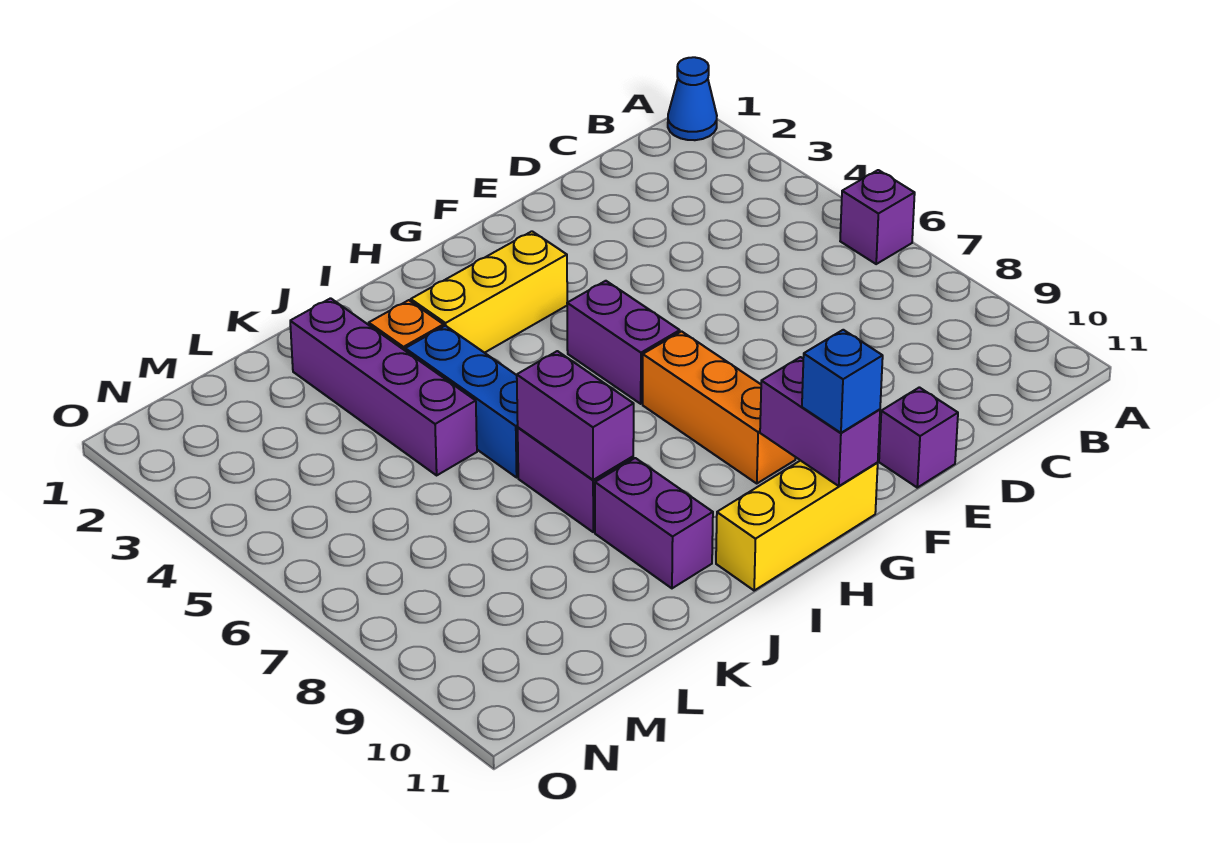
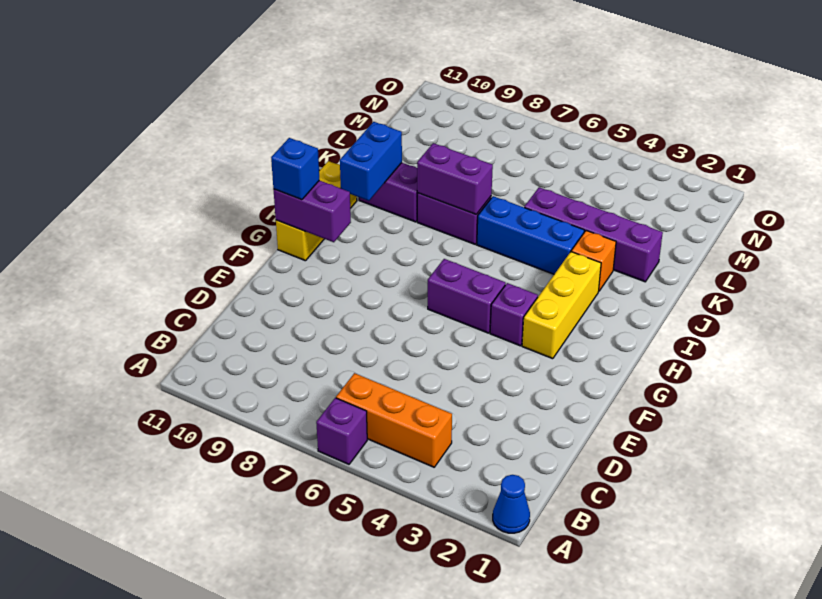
purple brick E11 level 1 -> purple brick G4 level 1
orange brick G7:G9 level 1 -> orange brick B4:B6 level 1
none -> blue brick I10:J10 level 2

